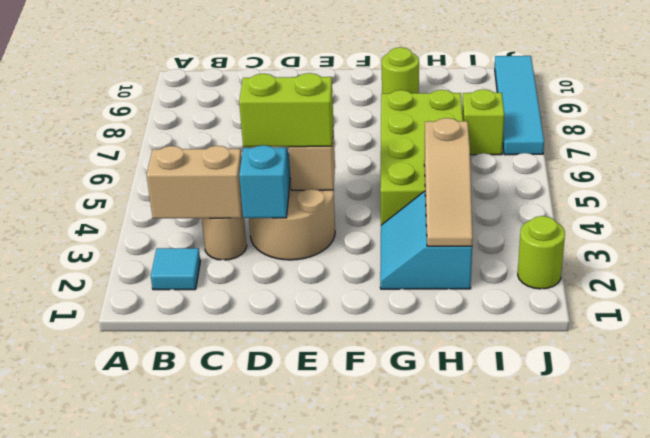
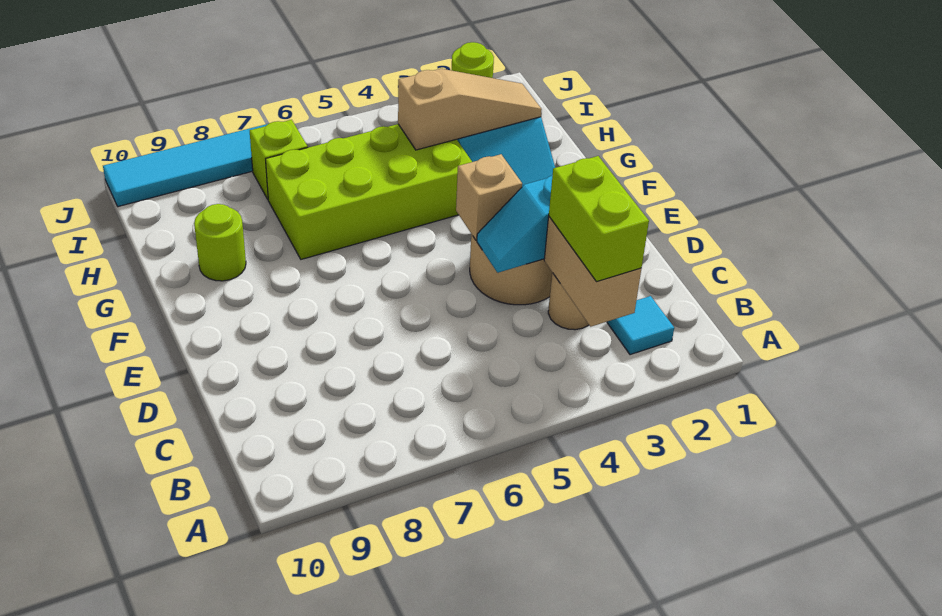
lime brick D4:E4 level 3 -> lime brick B3:C3 level 3

